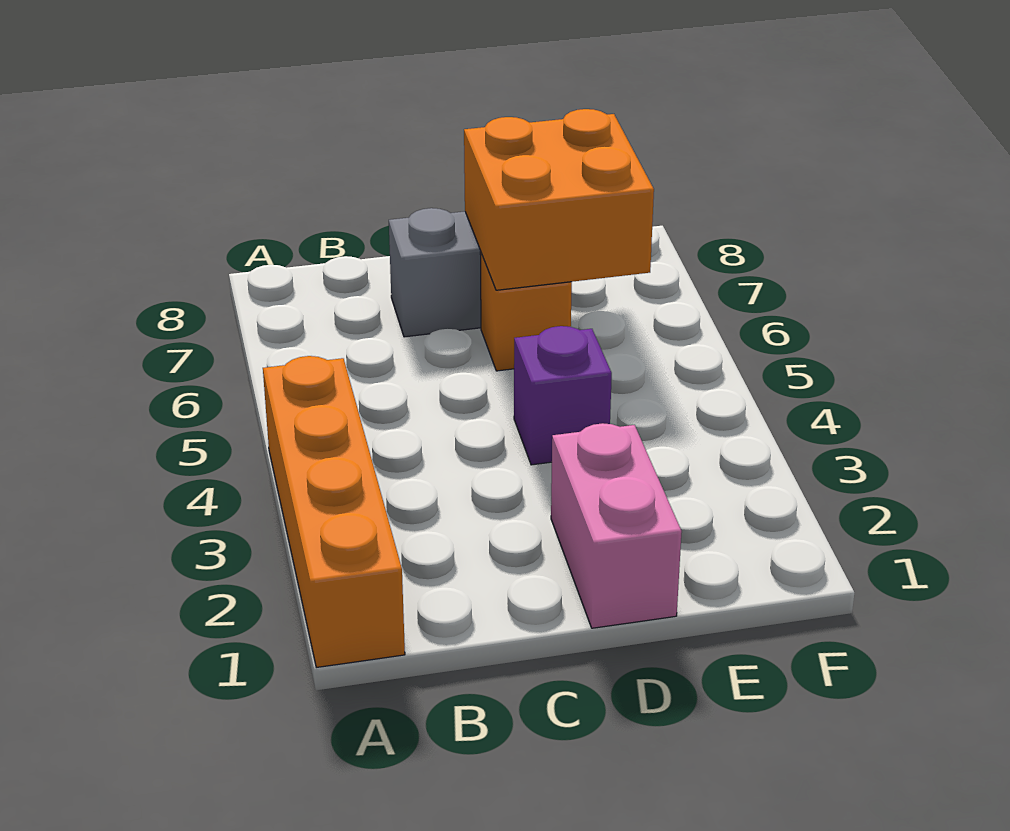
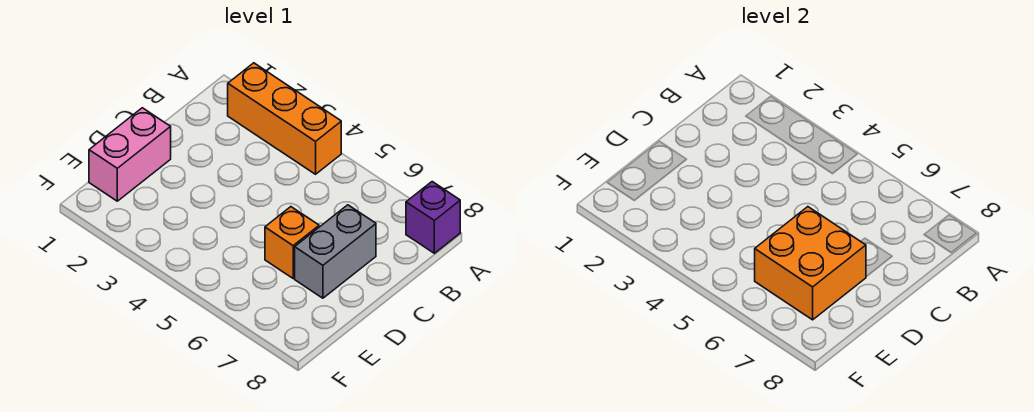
orange brick A1:A4 level 1 -> orange brick A2:A4 level 1
pink brick D1:D2 level 1 -> pink brick D1:E1 level 1
purple brick D4 level 1 -> purple brick A8 level 1

